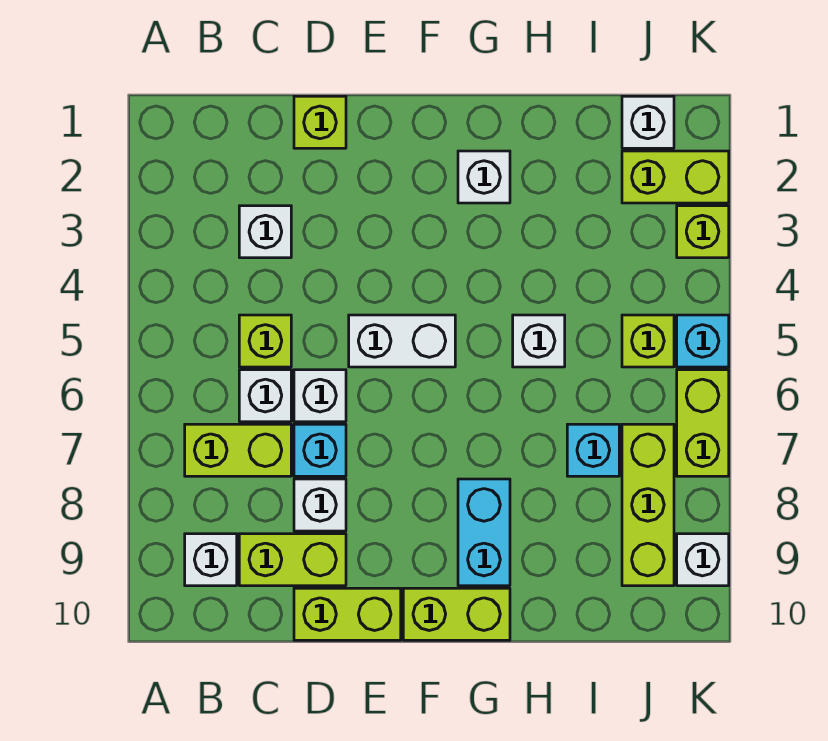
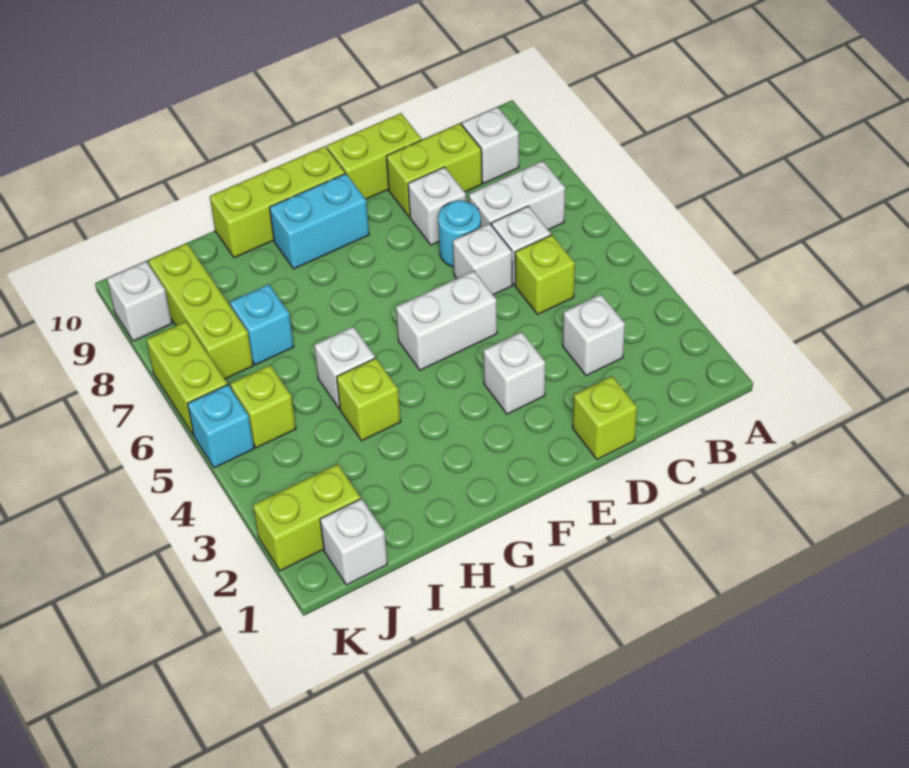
lime brick B7:C7 level 1 -> white brick B7:C7 level 1
cyan brick D7 level 1 -> cyan round brick D7 level 1
lime brick F10:G10 level 1 -> lime brick F10:H10 level 1
white brick G2 level 1 -> white brick E3 level 1
cyan brick G8:G9 level 1 -> cyan brick F9:G9 level 1
lime brick K3 level 1 -> lime brick H4 level 1

